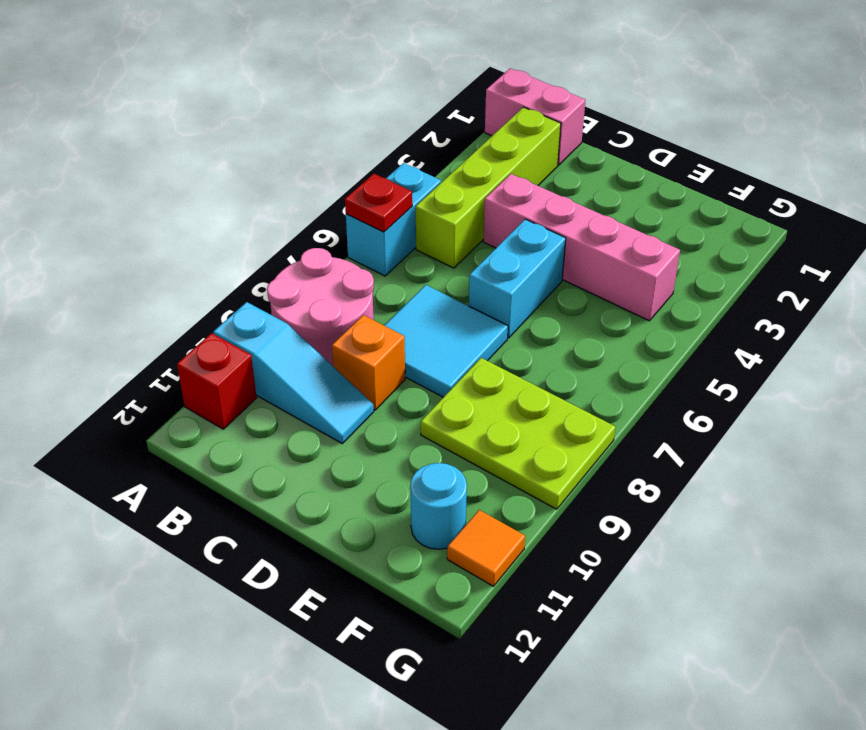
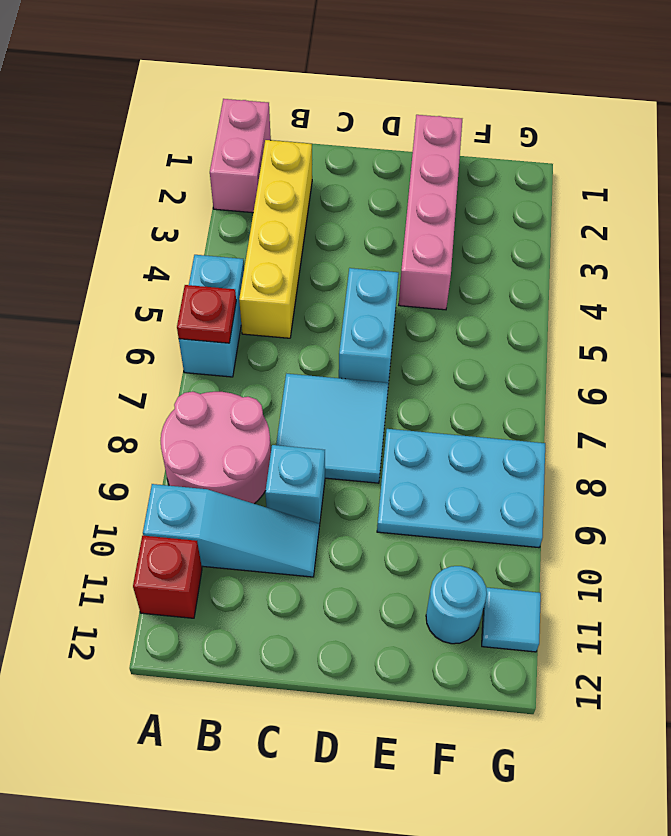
pink brick A1:B1 level 1 -> pink brick A1:A2 level 1
lime brick B2:B5 level 1 -> yellow brick B2:B5 level 1
pink brick C4:F4 level 1 -> pink brick E1:E4 level 1
orange brick C9 level 1 -> cyan brick C9 level 1
lime plate E8:G9 level 1 -> cyan plate E8:G9 level 1
orange tile G11 level 1 -> cyan tile G11 level 1

